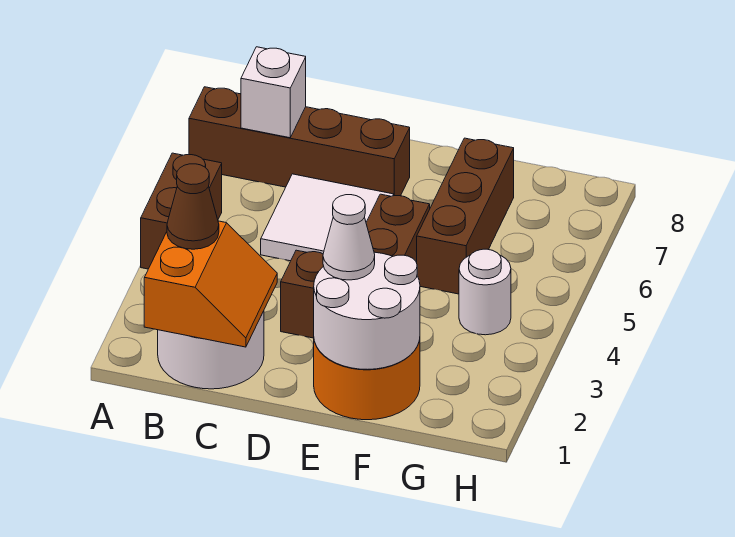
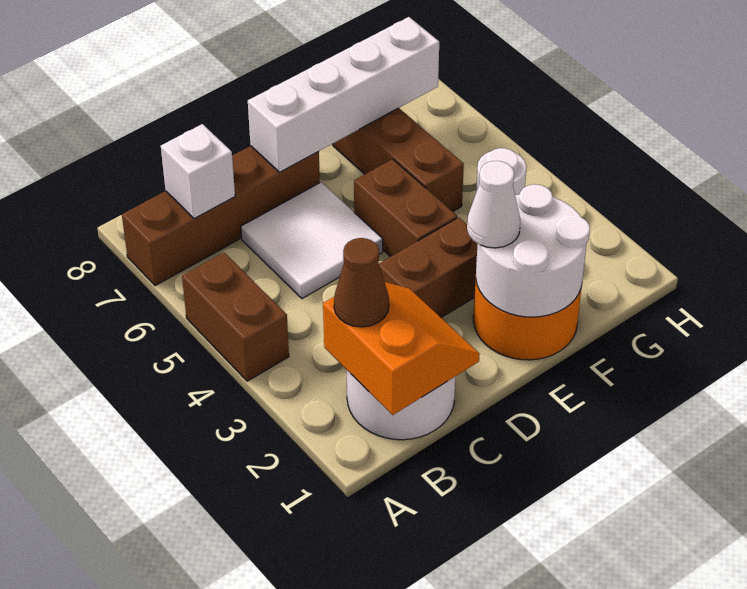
none -> white brick D7:G7 level 2

